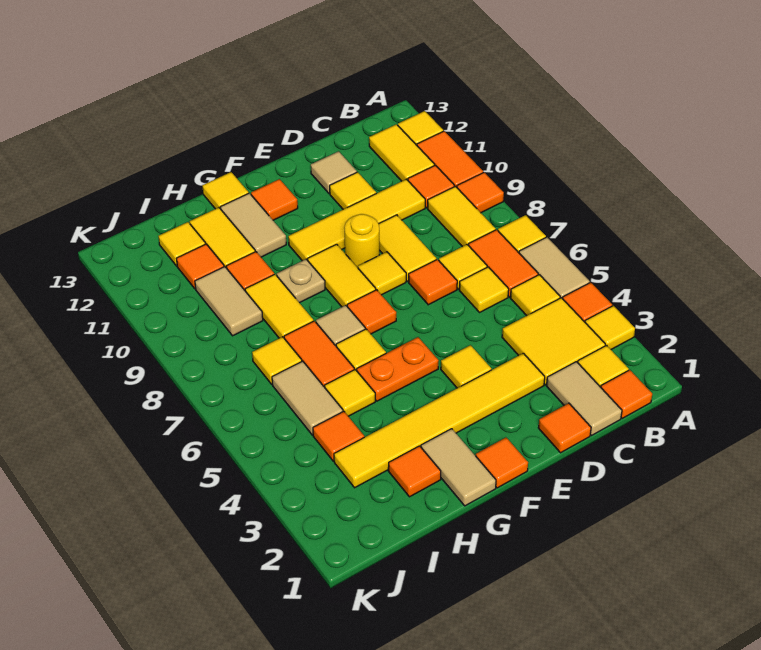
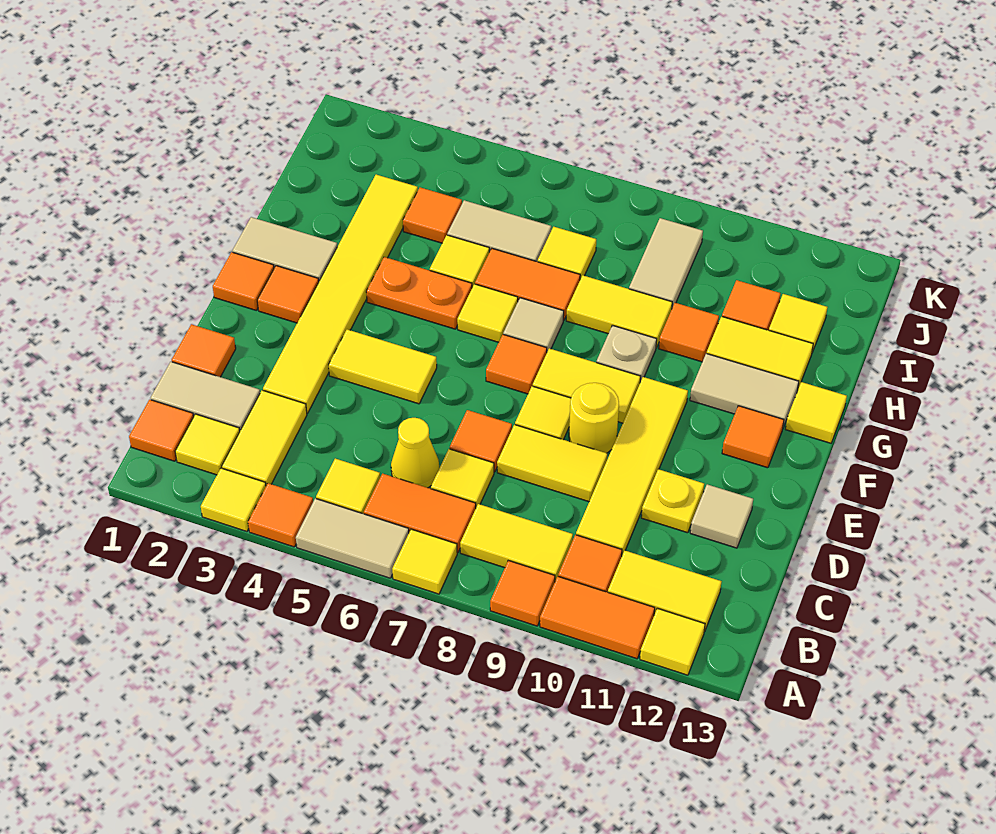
yellow tile B3:C4 level 1 -> yellow tile B3:C3 level 1
yellow tile C6 level 1 -> yellow cone C6 level 1
yellow tile D11 level 1 -> yellow plate D11 level 1
yellow tile E4 level 1 -> yellow tile E4:E5 level 1
orange plate F5:G5 level 1 -> orange plate G4:G5 level 1
orange tile H2 level 1 -> orange tile F2 level 1
tan tile I9:I10 level 1 -> tan tile I9:J9 level 1

